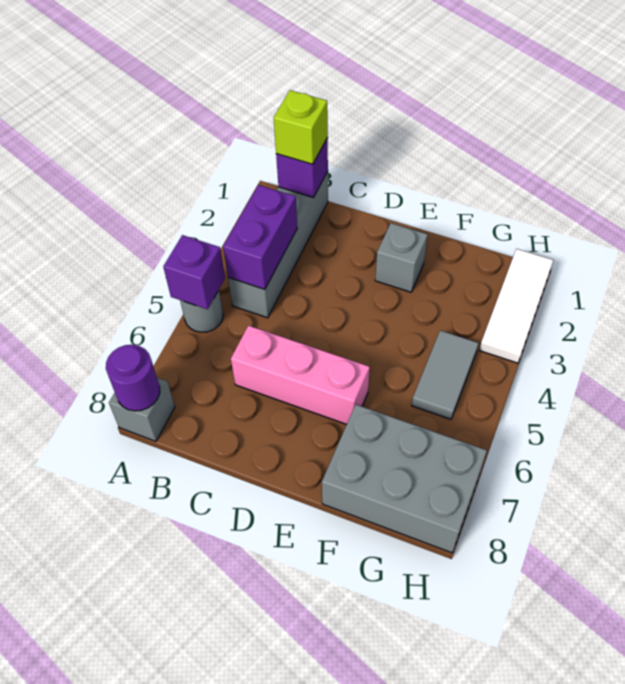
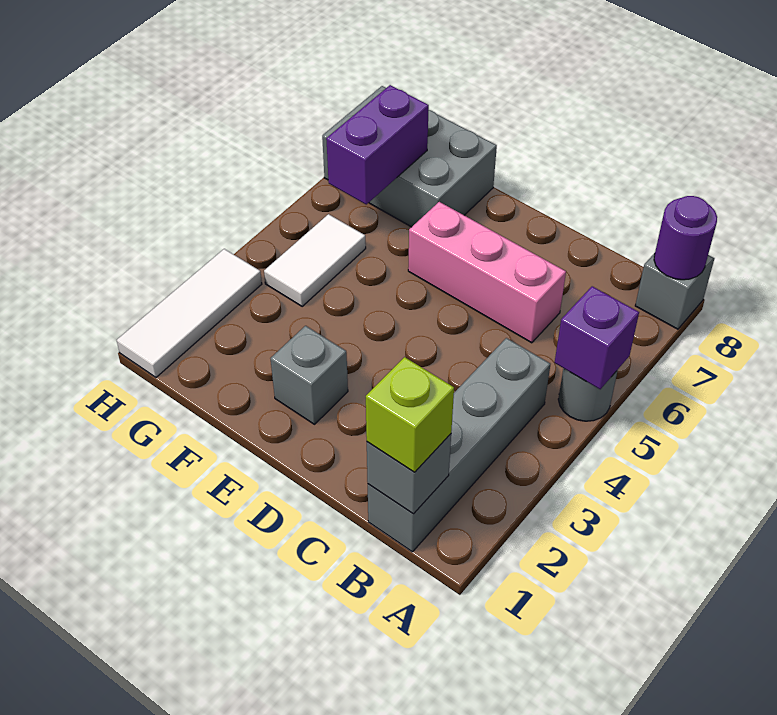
purple brick B1 level 2 -> grey brick B1 level 2
purple brick B3:B4 level 2 -> purple brick G6:G7 level 2
grey tile G4:G5 level 1 -> white tile G4:G5 level 1

